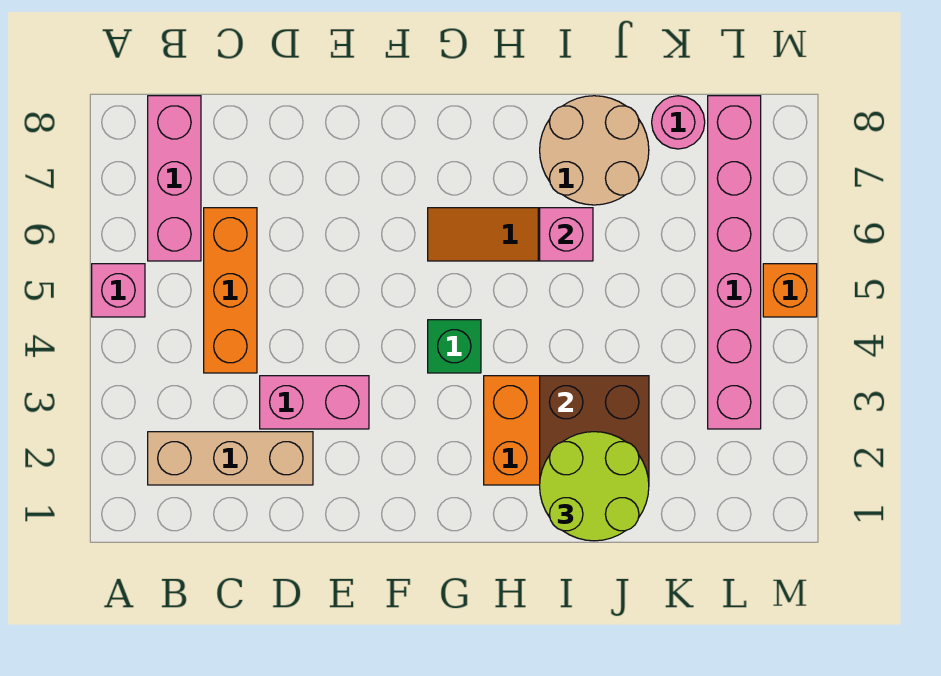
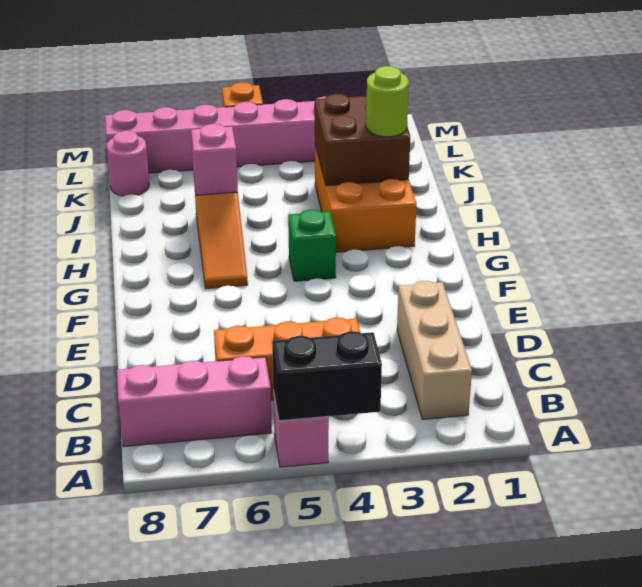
none -> black brick A4:A5 level 2
pink brick D3:E3 level 1 -> none
lime round brick I1:J2 level 3 -> lime round brick I2 level 3
tan round brick I7:J8 level 1 -> none

